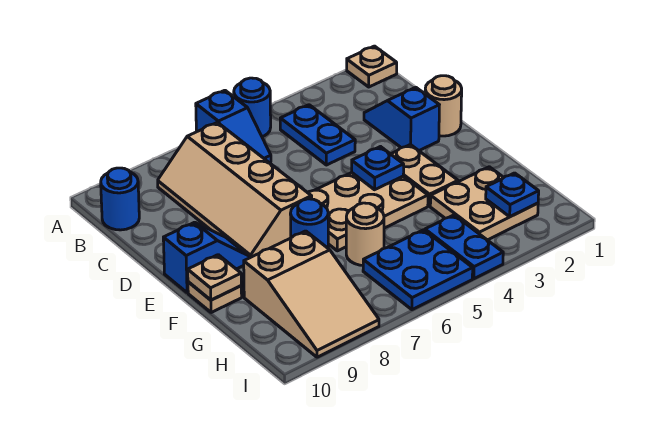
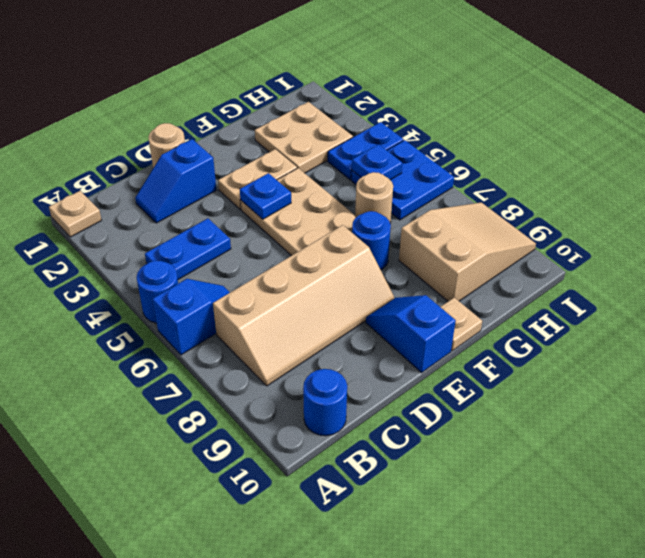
tan plate F10 level 2 -> none
blue plate H2 level 2 -> blue plate H5 level 2

